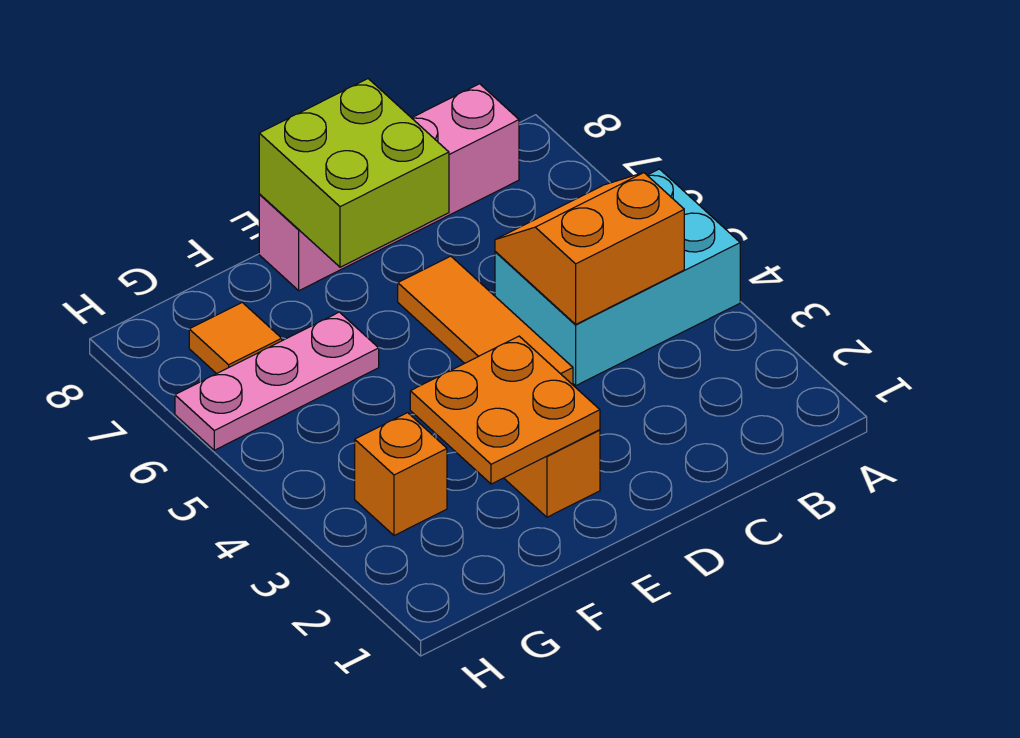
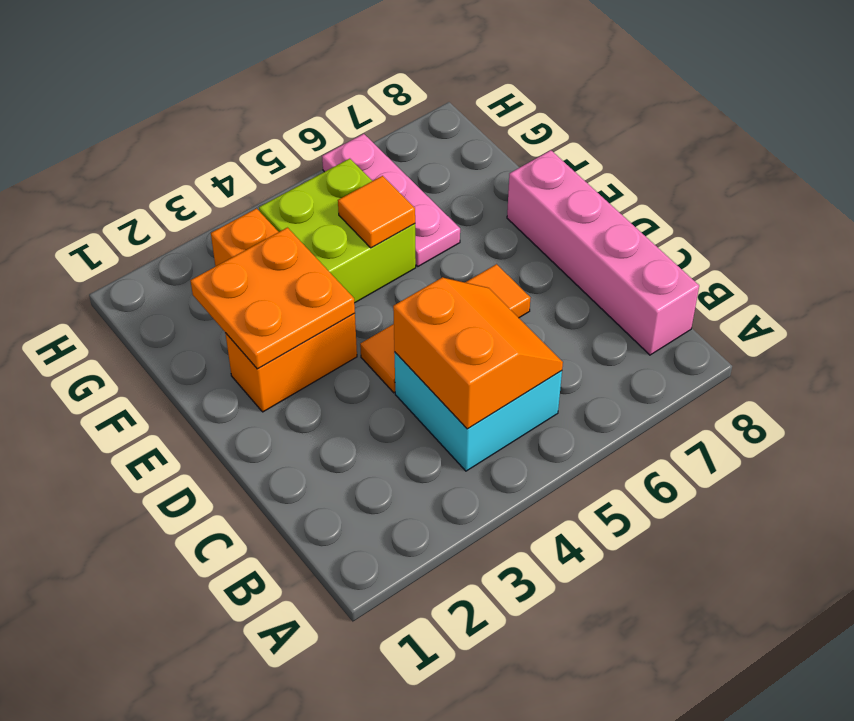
cyan brick A4:C5 level 1 -> cyan brick B4:C5 level 1
lime brick D7:E8 level 2 -> lime brick F4:G5 level 1
orange tile G7 level 1 -> orange tile F5 level 2

